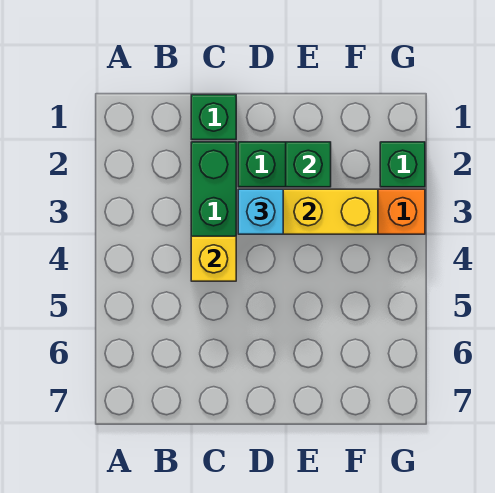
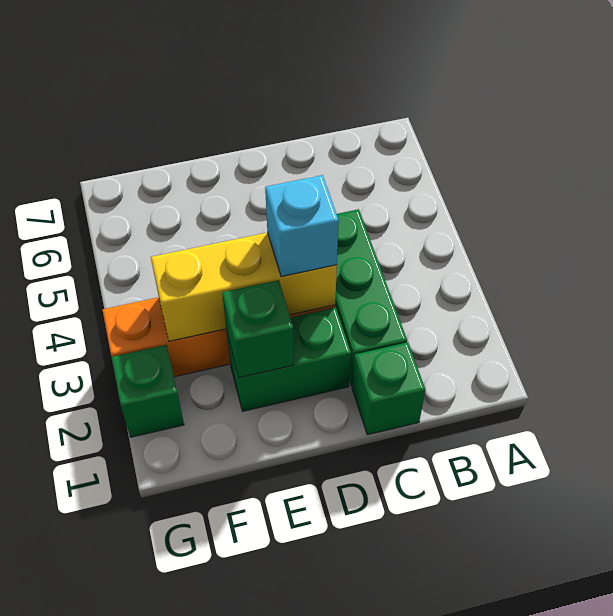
yellow brick C4 level 2 -> none

